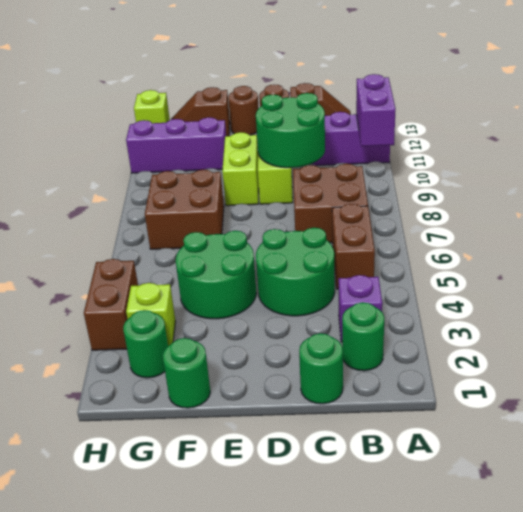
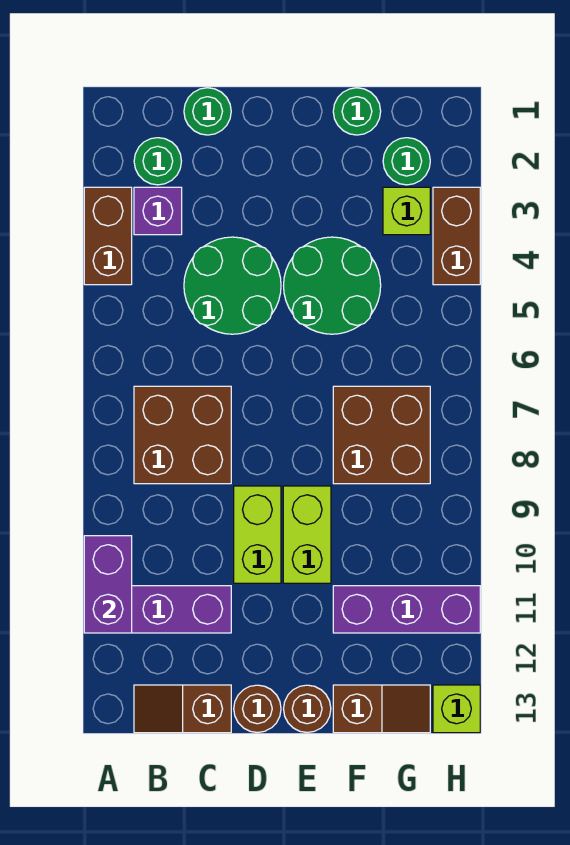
brown brick B5:B6 level 1 -> brown brick A3:A4 level 1
green round brick C9:D10 level 2 -> none

